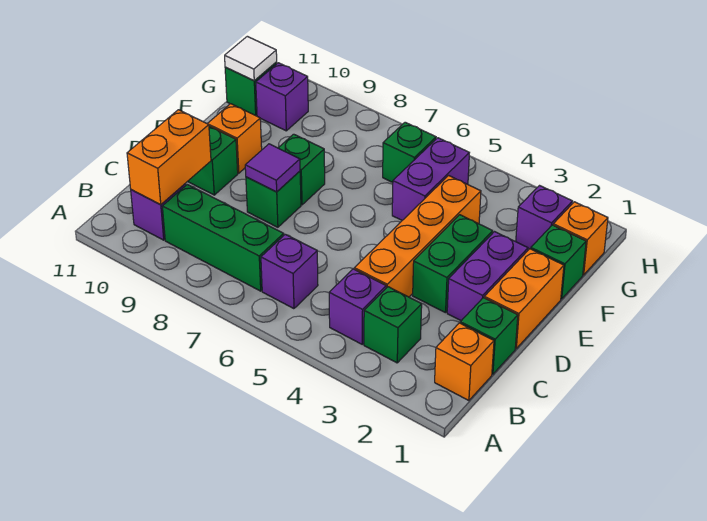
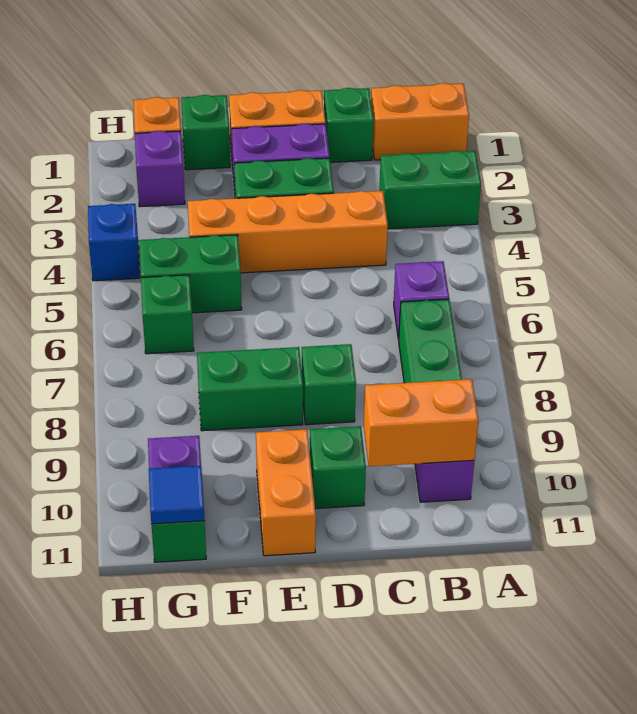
orange brick B1 level 1 -> orange brick A1:B1 level 1
green brick B3 level 1 -> green brick A3:B3 level 1
purple brick B4 level 1 -> none
purple tile D8 level 2 -> none
green brick E8 level 1 -> green brick E8:F8 level 1
orange brick E10 level 1 -> orange brick E10:E11 level 1
purple brick F5:G5 level 1 -> green brick F5:G5 level 1
white tile G11 level 2 -> blue tile G11 level 2
none -> blue brick H4 level 1

